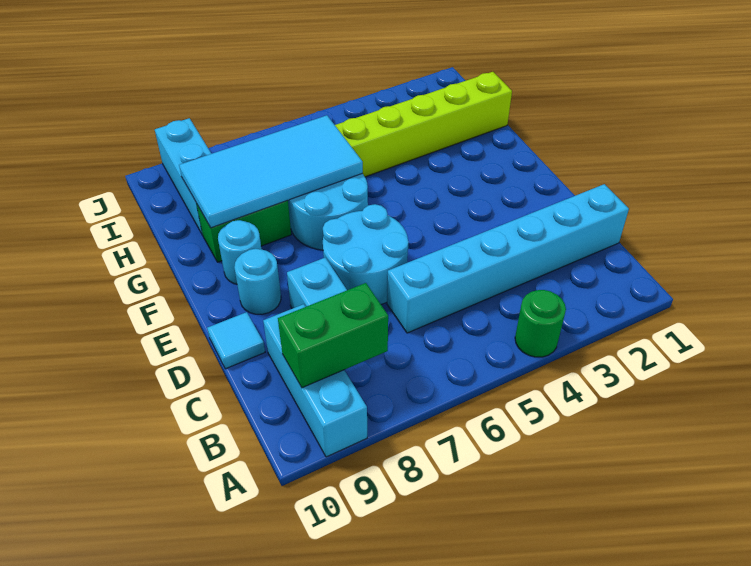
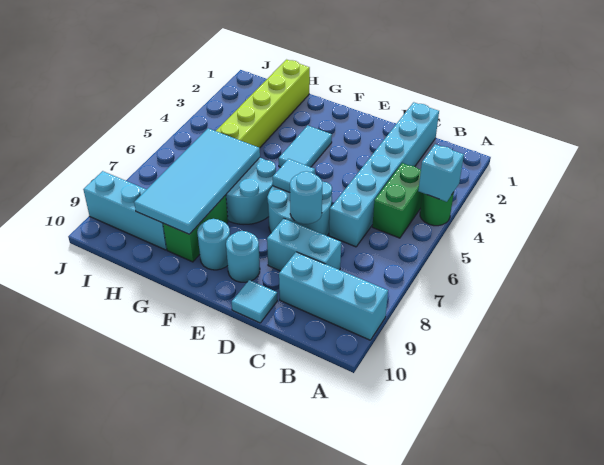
none -> cyan brick A4 level 2
green brick B8:B9 level 2 -> green brick B4:B5 level 1
none -> cyan round brick D7 level 2
none -> cyan tile E6 level 2
none -> cyan tile F3:F4 level 1

